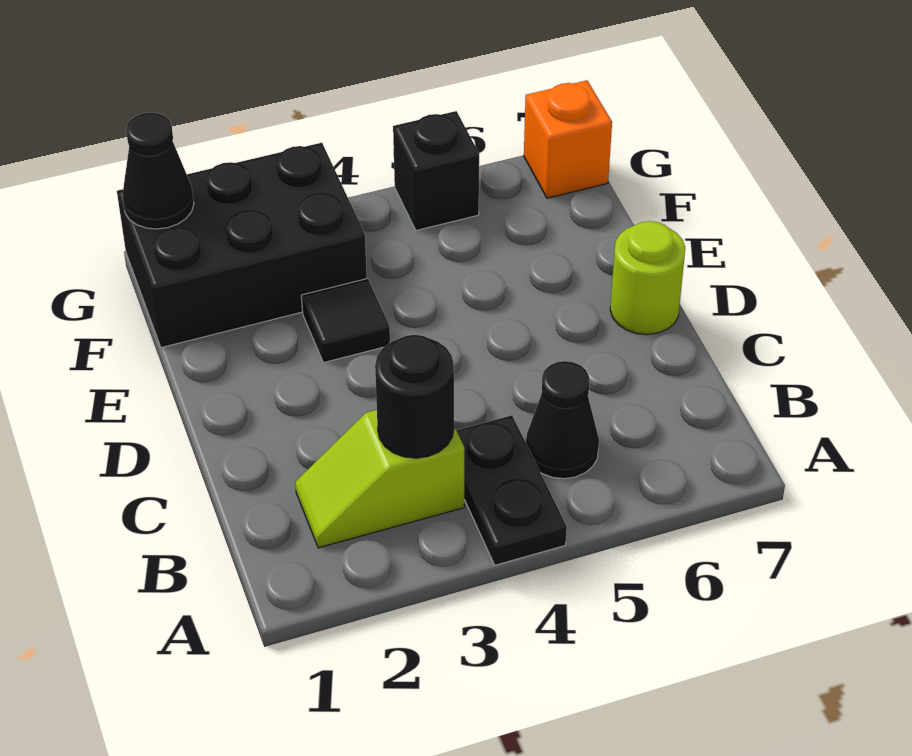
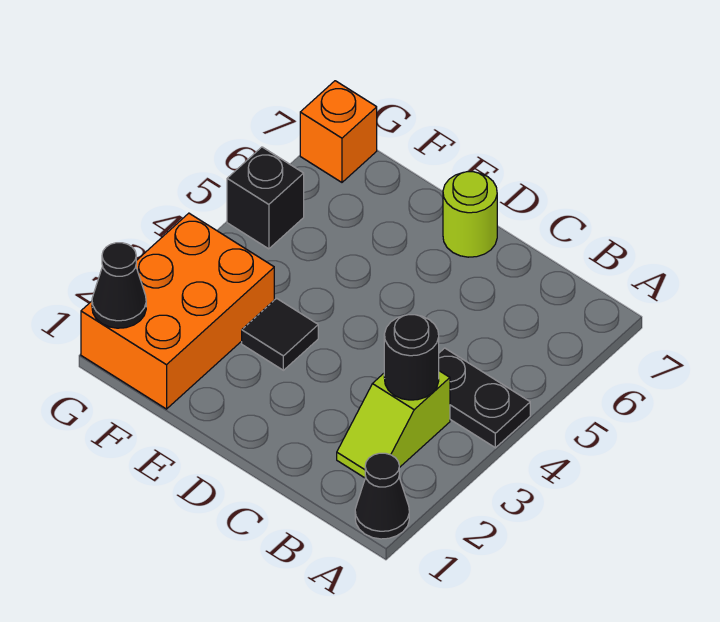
black cone B5 level 1 -> black cone A1 level 1
black brick F1:G3 level 1 -> orange brick F1:G3 level 1

